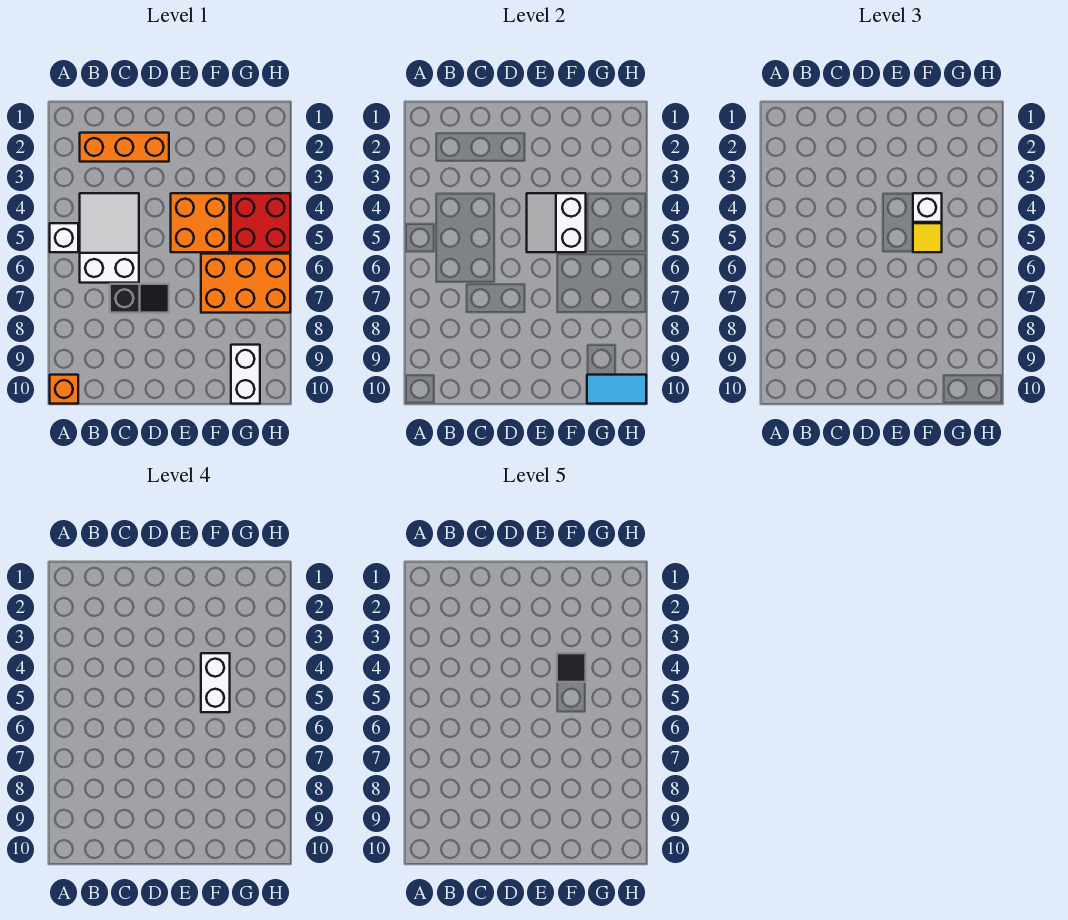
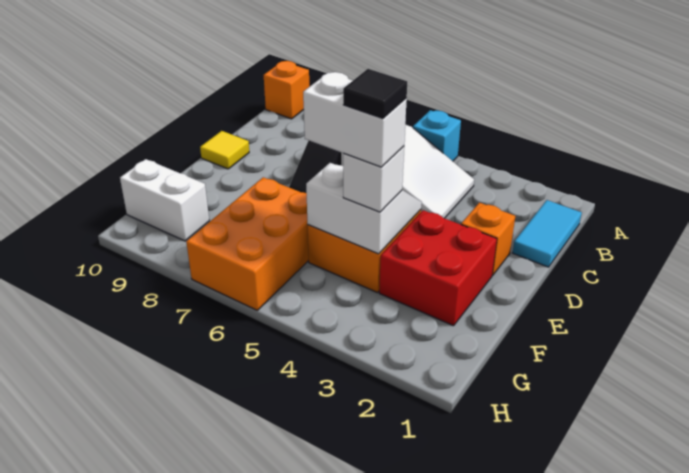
white brick A5 level 1 -> cyan brick A5 level 1
orange brick B2:D2 level 1 -> orange brick D2 level 1
yellow tile F5 level 3 -> yellow tile D10 level 1
red brick G4:H5 level 1 -> red brick E2:F3 level 1
cyan tile G10:H10 level 2 -> cyan tile B1:C1 level 1

